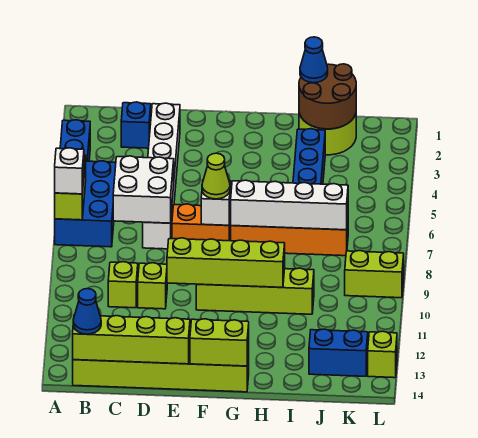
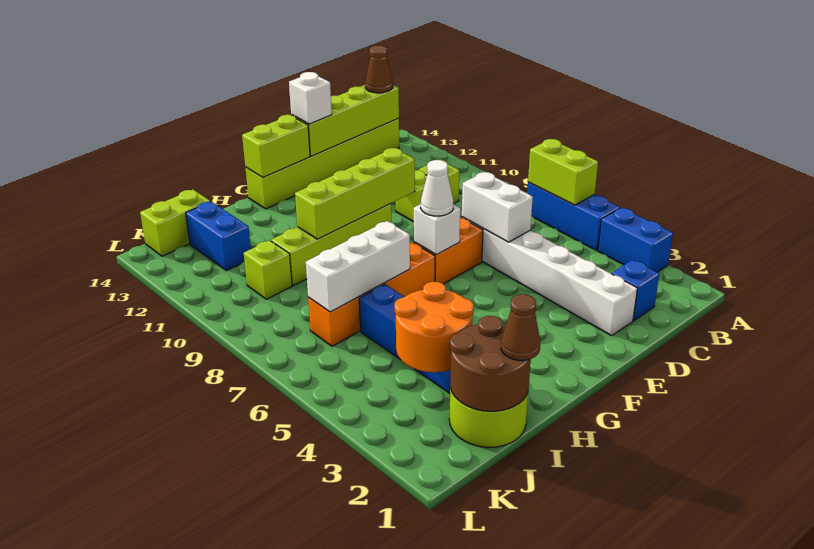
blue brick A5:B7 level 1 -> blue brick A5:A7 level 1
white brick A7 level 3 -> white brick E14 level 3
blue cone B14 level 3 -> brown cone B14 level 3
white brick C6:D7 level 2 -> white brick D6:D7 level 2
lime cone F7 level 3 -> white cone F7 level 3
white brick G7:J7 level 2 -> white brick H7:J7 level 2
blue cone I1 level 3 -> brown cone I1 level 3
none -> orange round brick I3:J4 level 2
blue brick J13:K13 level 1 -> blue brick J12:J13 level 1
lime brick K9:L9 level 1 -> lime brick J14:K14 level 1
lime brick L13 level 1 -> lime brick J10 level 1

